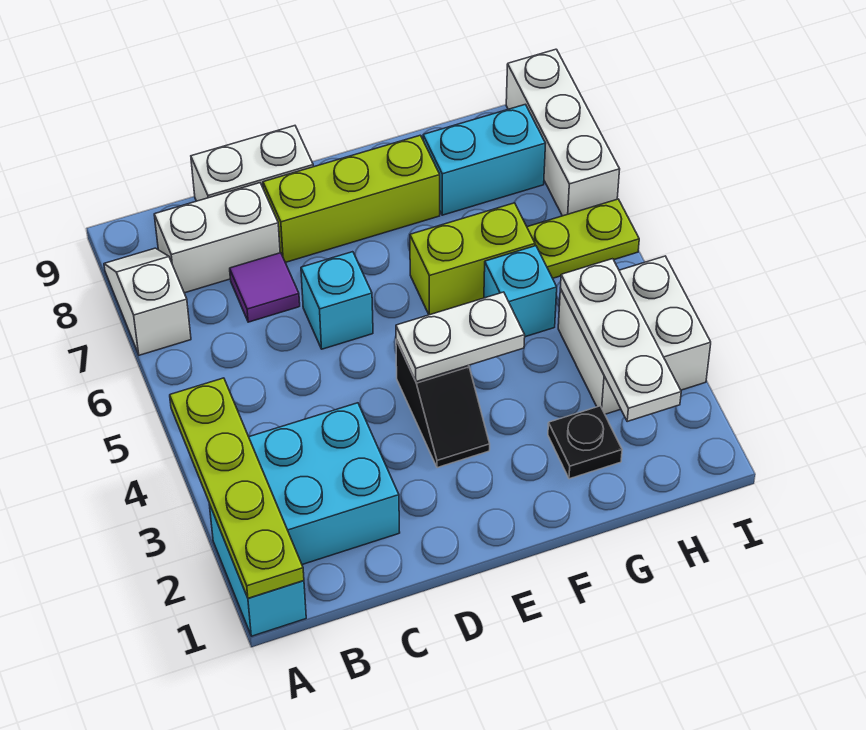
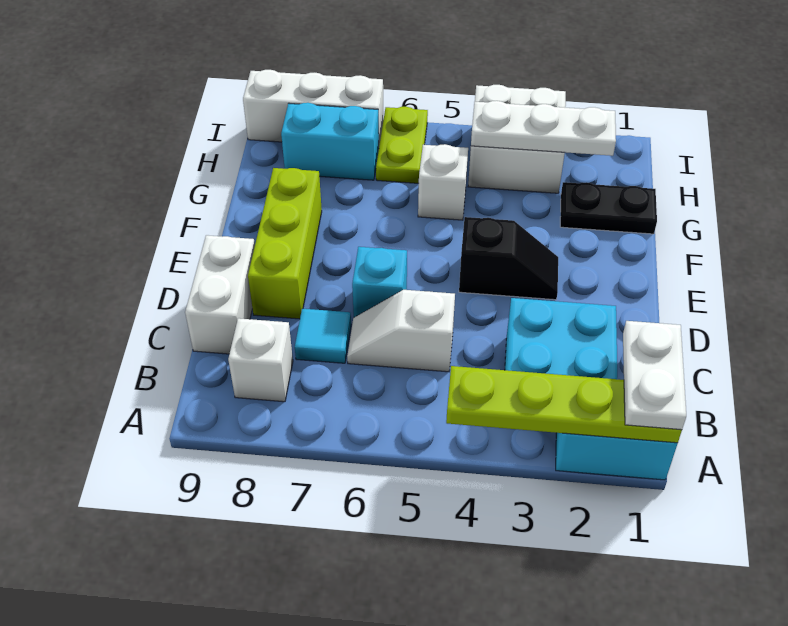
white slope A7:A8 level 1 top 7 -> white slope C5:C6 level 1 top 5
white brick B8:C8 level 1 -> white brick B8 level 1
purple tile C7 level 1 -> cyan tile C7 level 1
white plate E4:F4 level 2 -> white plate A1:B1 level 3
lime brick F6:G6 level 1 -> none
black plate G2 level 1 -> black plate G1:G2 level 1
cyan brick G5 level 1 -> white brick G5 level 1
cyan brick G8:H8 level 1 -> cyan brick H7:H8 level 1

